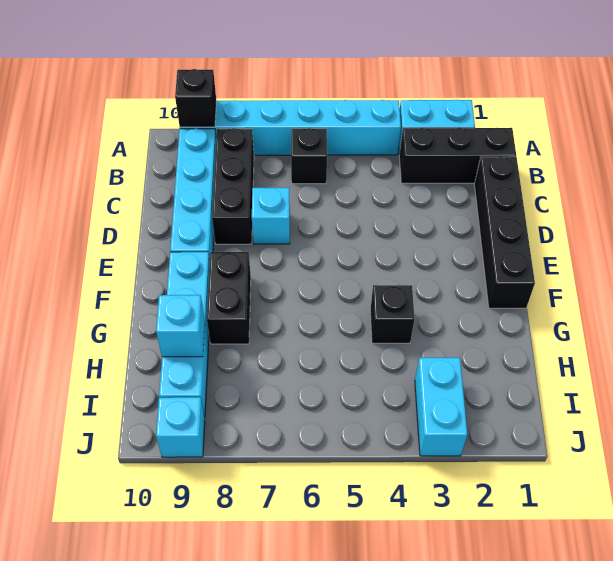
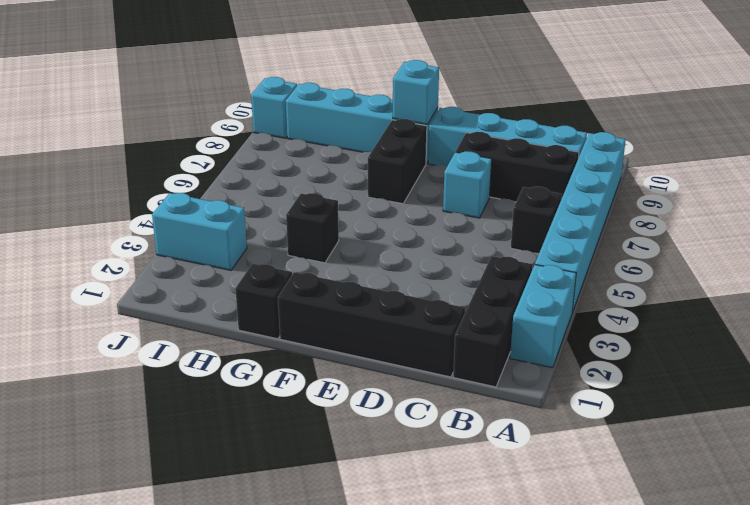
black brick A9 level 2 -> black brick G1 level 1
black brick F8:G8 level 1 -> black brick F7:F8 level 1
cyan brick H9 level 2 -> cyan brick F9 level 2

